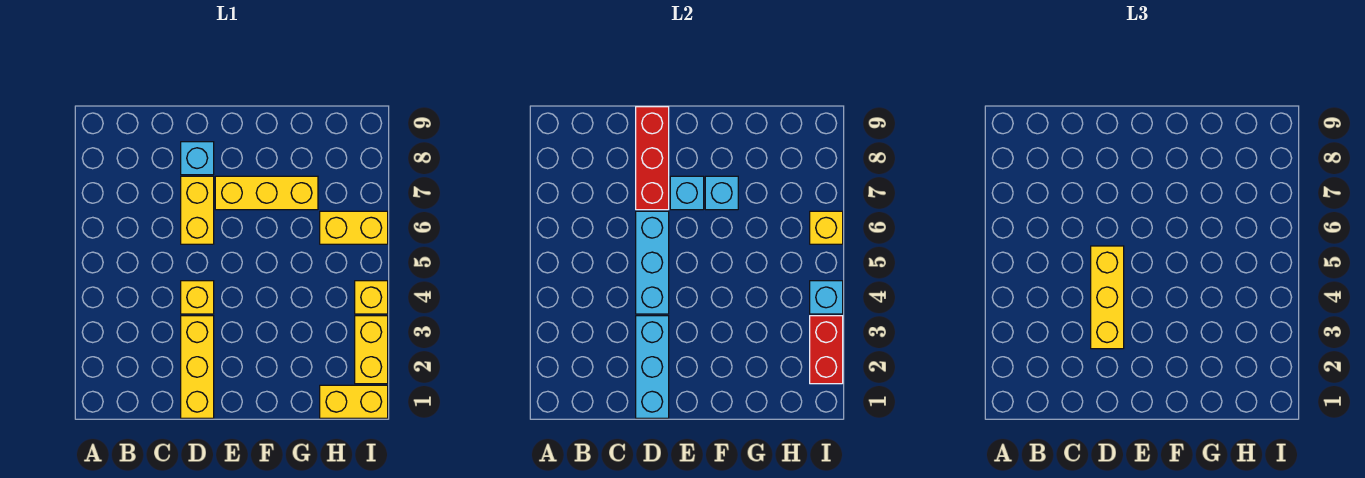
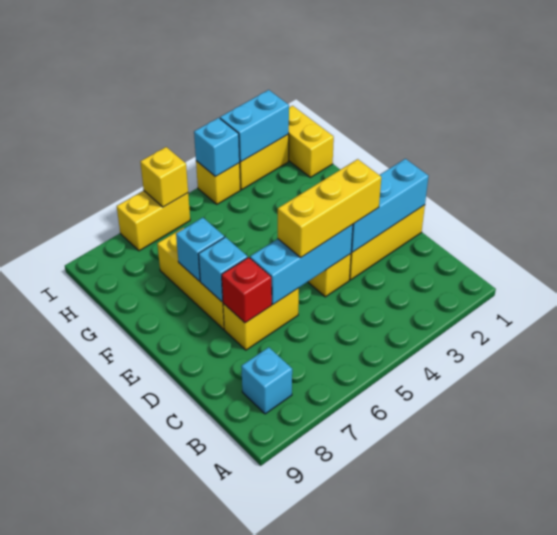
red brick D7:D9 level 2 -> red brick D7 level 2
cyan brick D8 level 1 -> cyan brick B8 level 1
yellow brick H6:I6 level 1 -> yellow brick I6:I7 level 1
red brick I2:I3 level 2 -> cyan brick I2:I3 level 2

